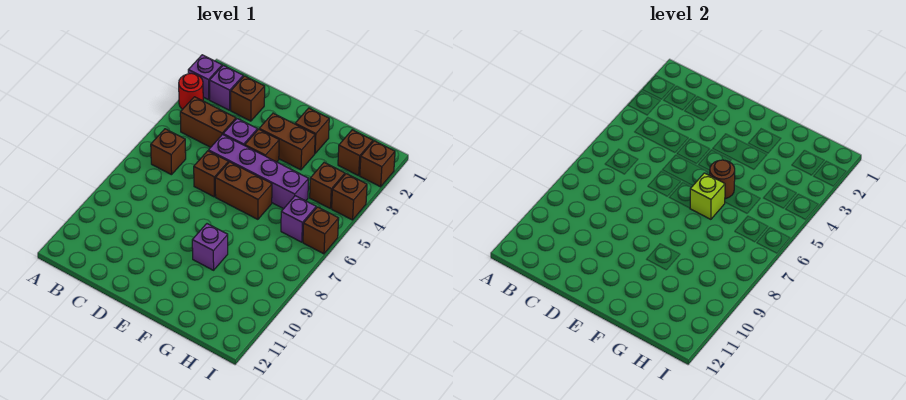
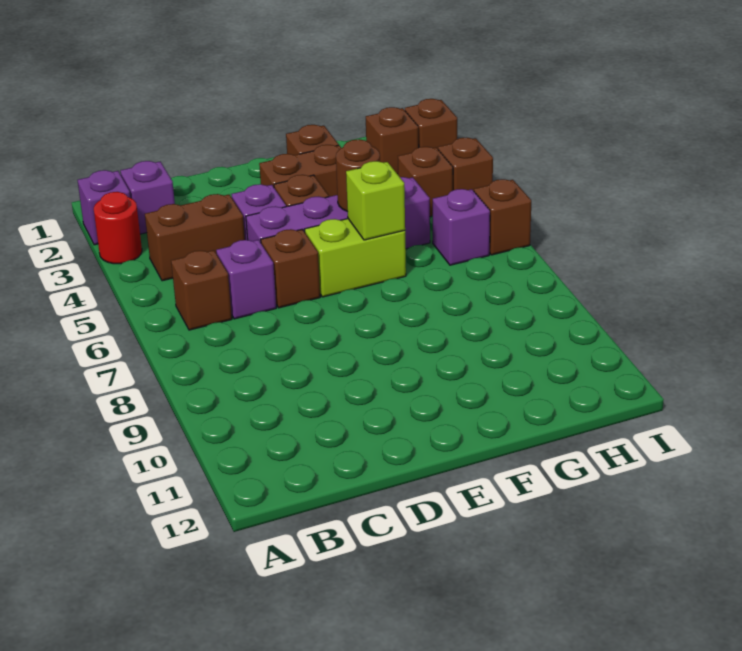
brown brick C2 level 1 -> none
brown brick E6:F6 level 1 -> lime brick E6:F6 level 1
purple brick F9 level 1 -> purple brick C6 level 1

